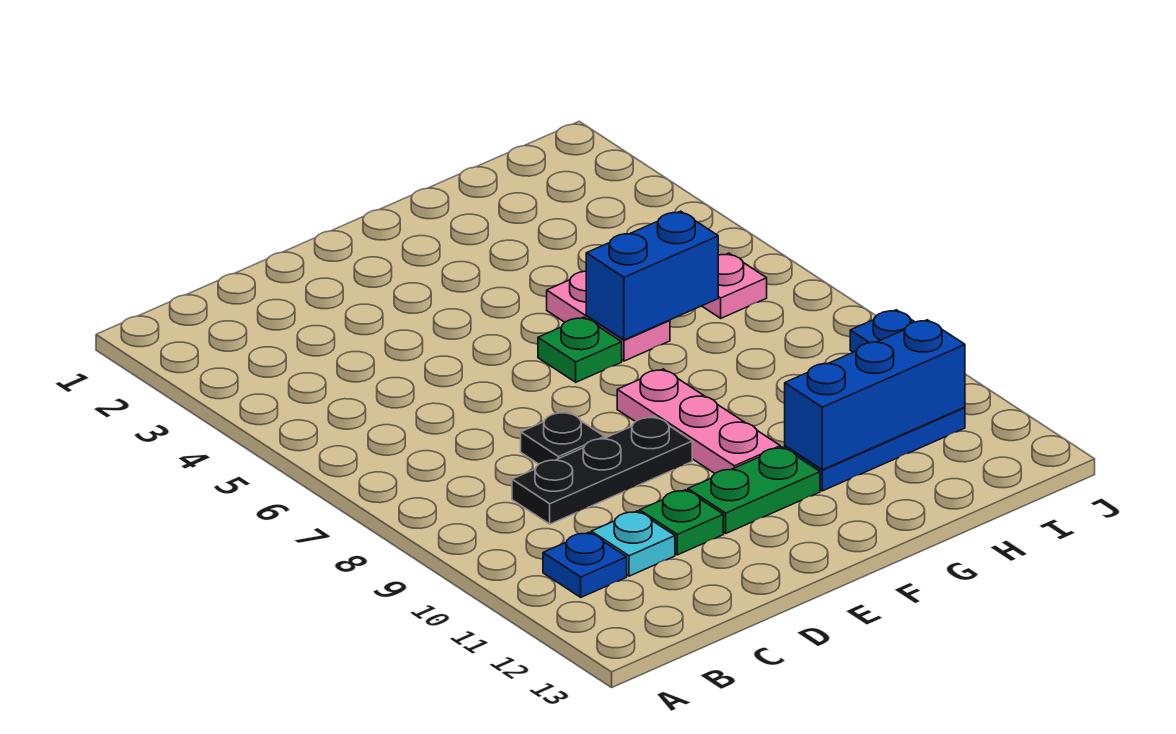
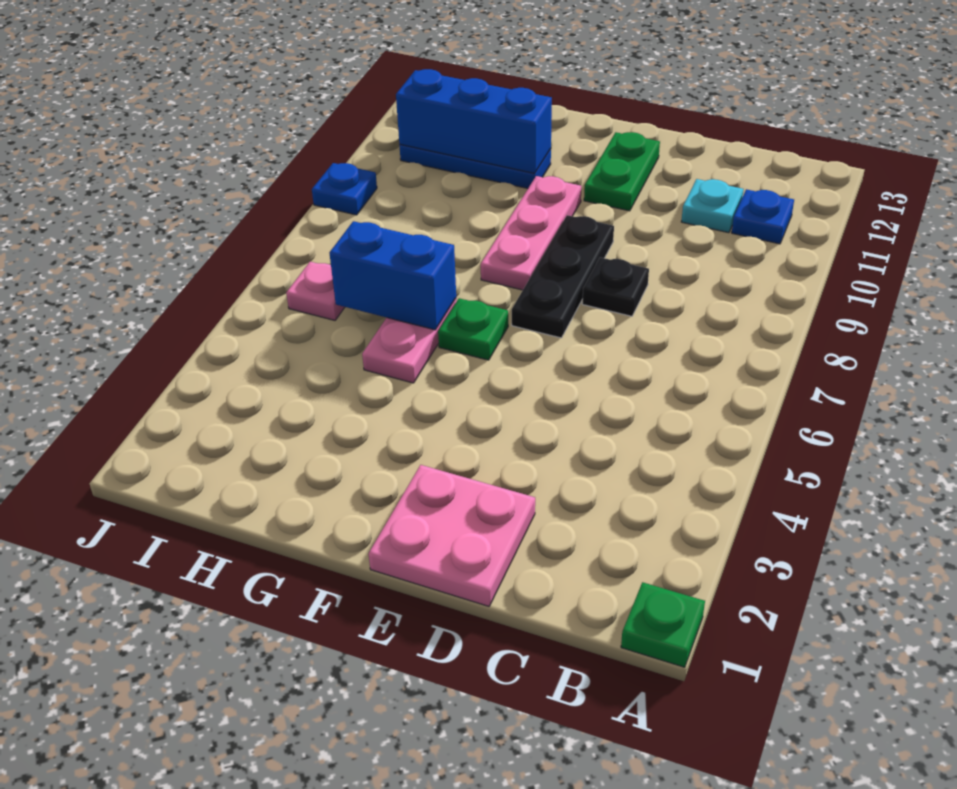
black plate C9:E9 level 1 -> black plate E7:E9 level 1
none -> pink plate D1:E2 level 1
green plate D11 level 1 -> green plate A1 level 1
green plate E11:F11 level 1 -> green plate E11:E12 level 1

